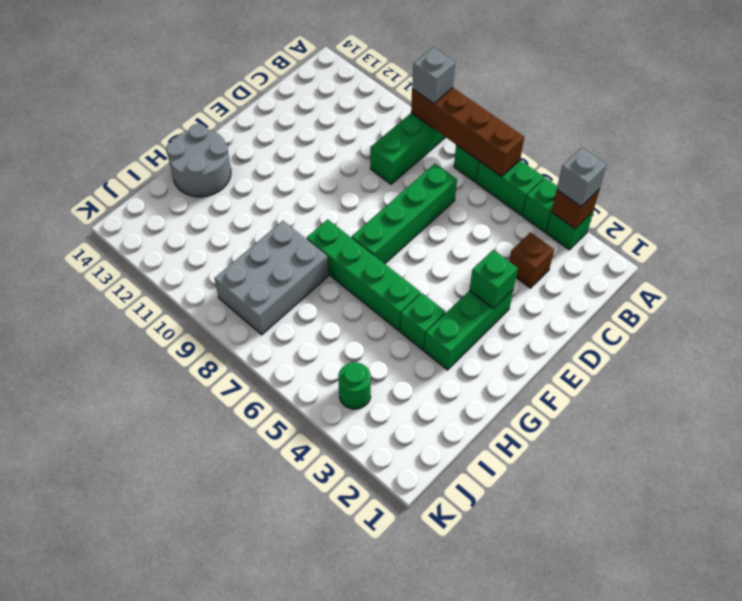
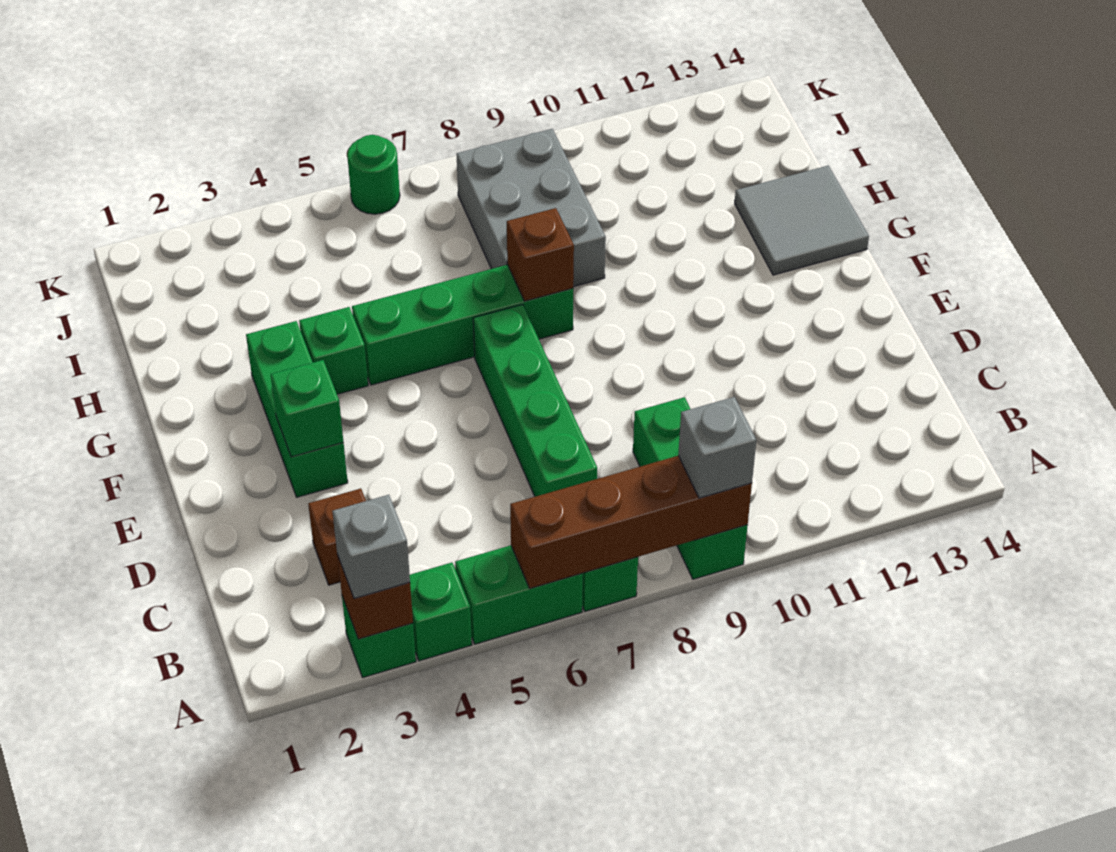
none -> brown brick G8 level 2
grey round brick G13:H14 level 1 -> grey tile G13:H14 level 1
green round brick J4 level 1 -> green round brick K6 level 1

